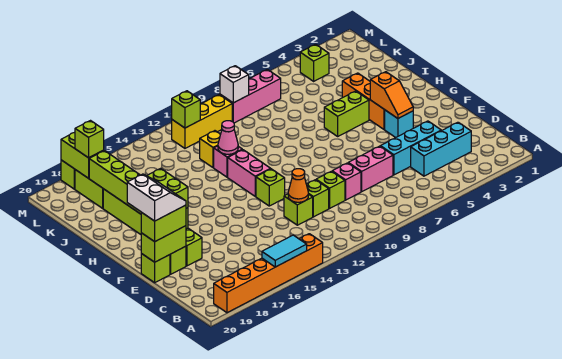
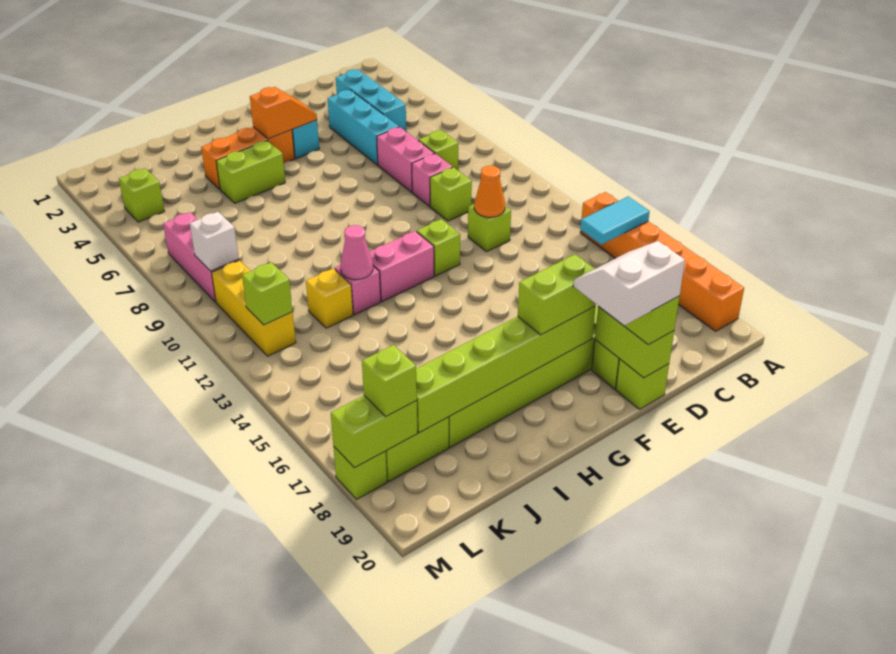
cyan tile A15:A16 level 2 -> cyan tile A15:B15 level 2
lime brick D11 level 1 -> lime brick C8 level 1
lime brick H5:H6 level 1 -> lime brick H5:I5 level 1

